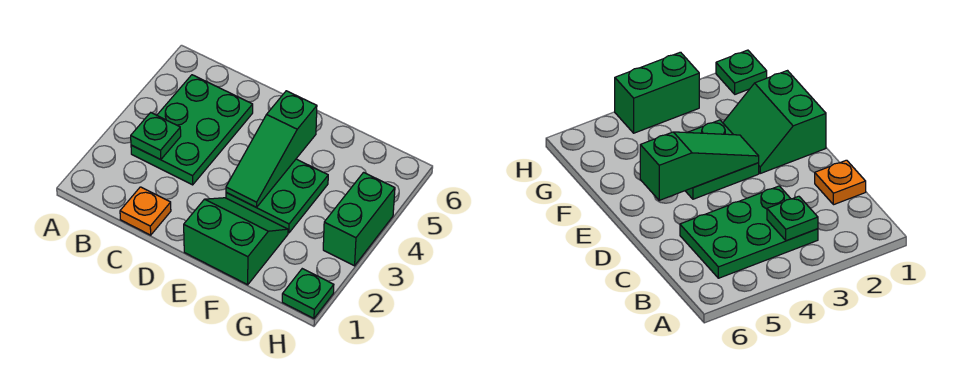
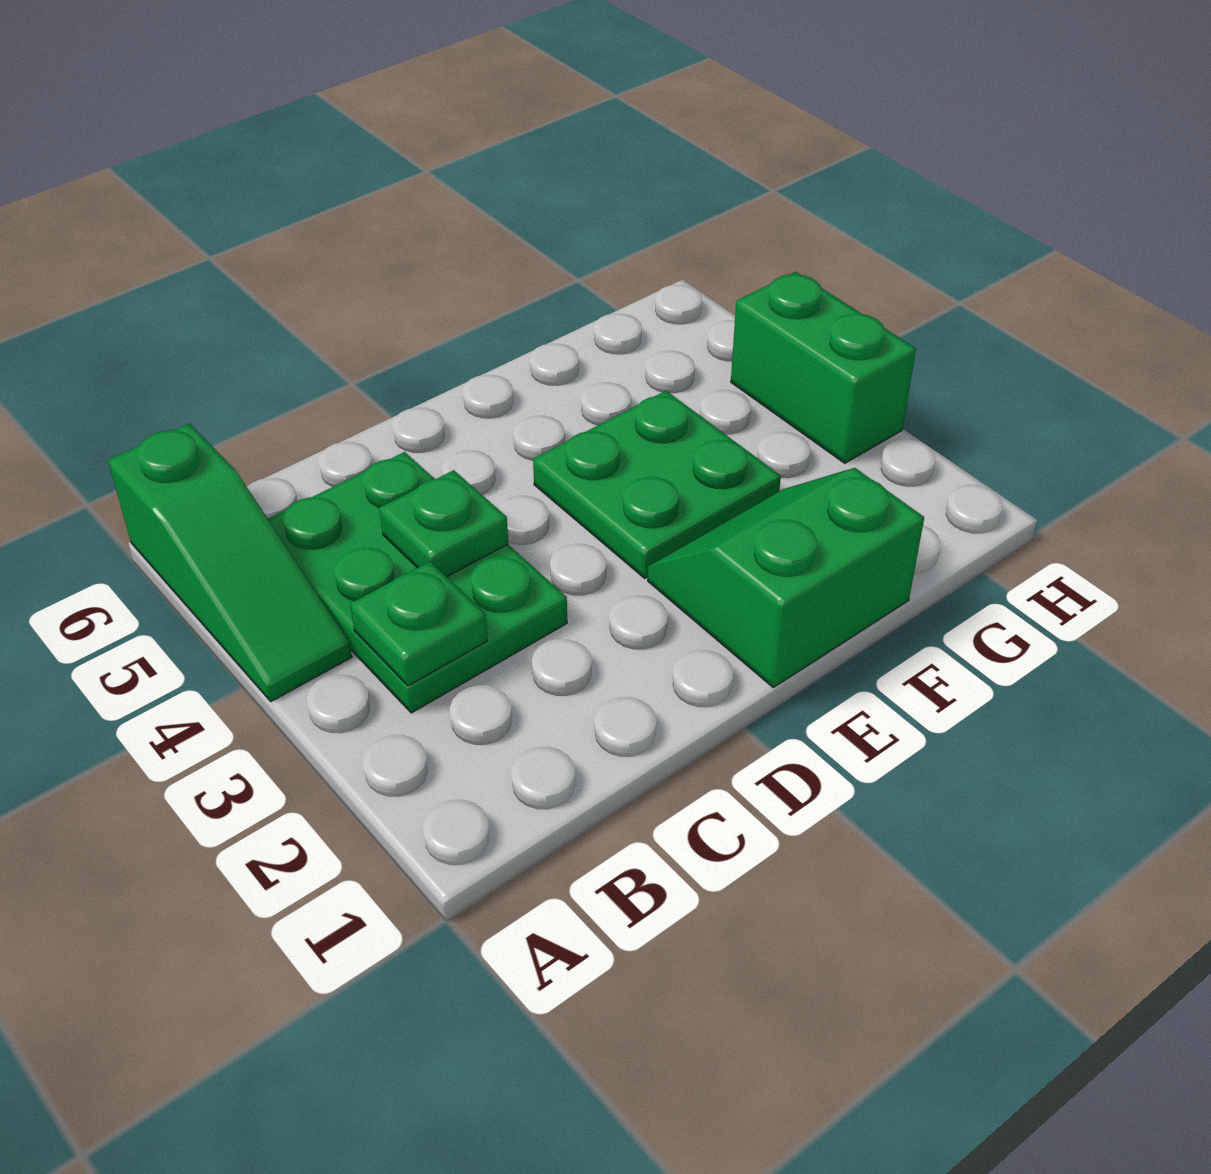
orange plate C1 level 1 -> none
green slope E3:E5 level 2 top 5 -> green slope A4:A6 level 1 top 6
green plate H1 level 1 -> green plate C4 level 2

